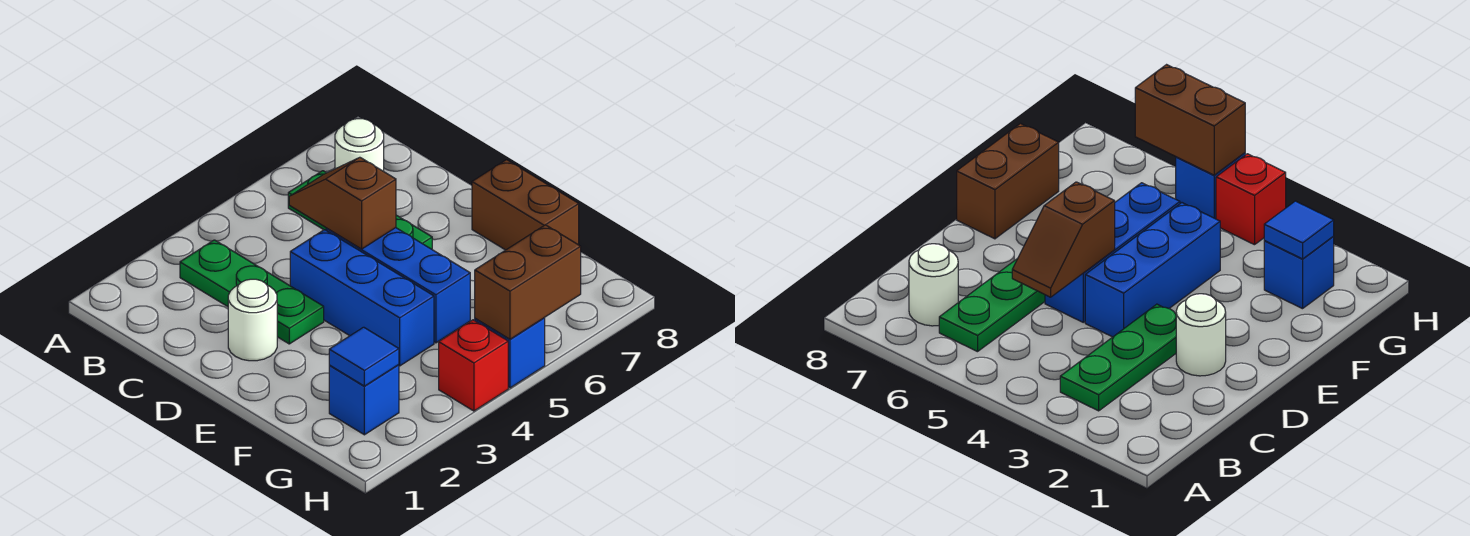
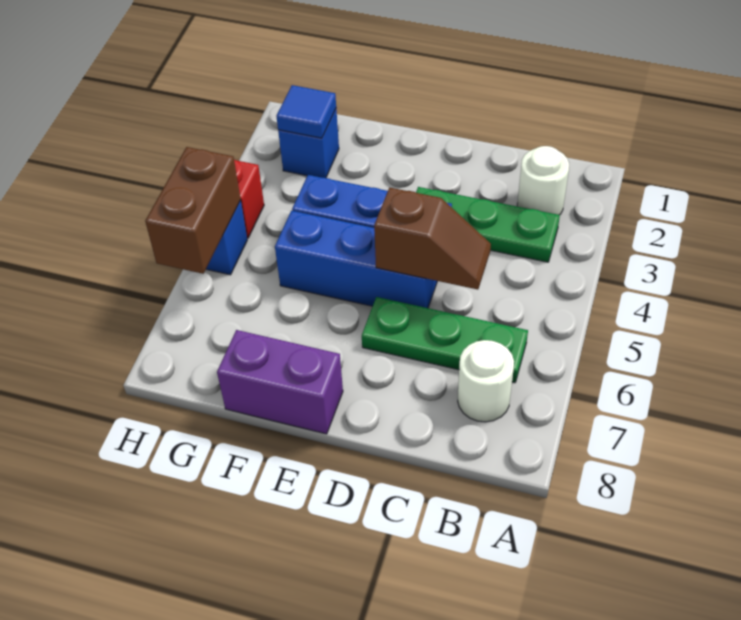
white round brick D2 level 1 -> white round brick B2 level 1
brown brick E8:F8 level 1 -> purple brick E8:F8 level 1

